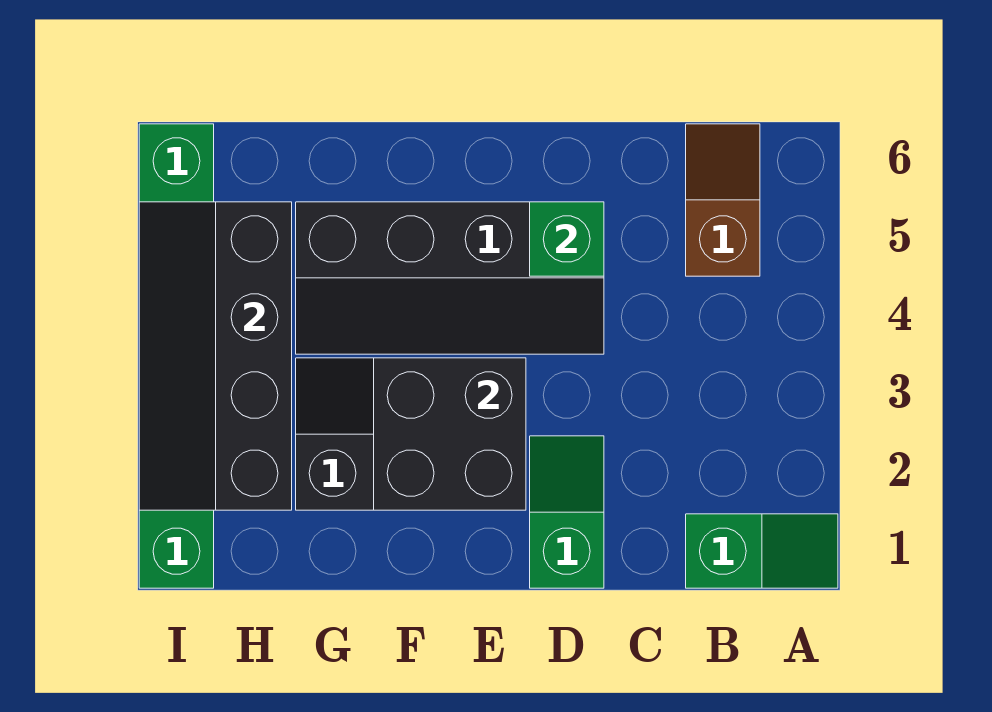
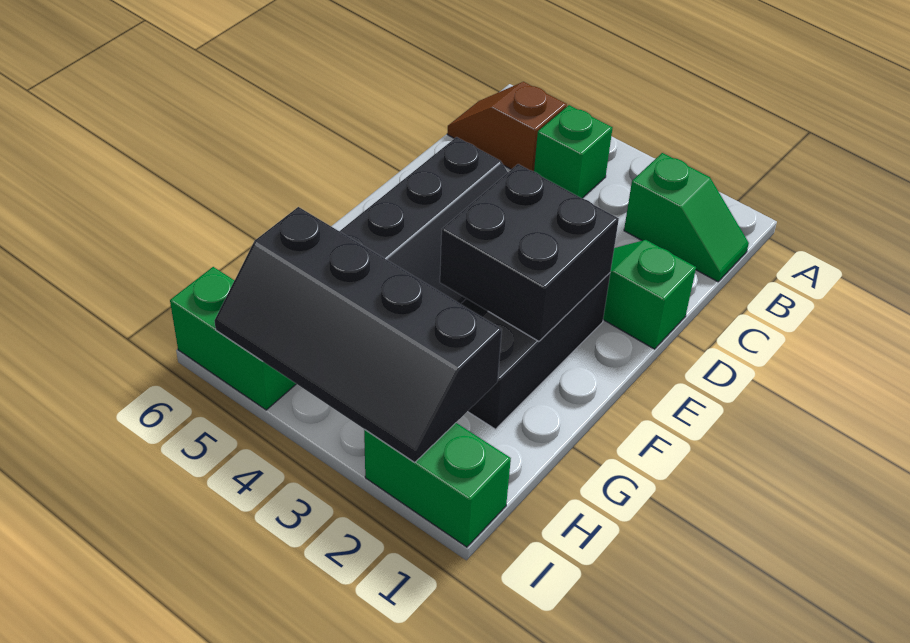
green slope A1:B1 level 1 top B -> green slope B1:B2 level 1 top 2
green brick D5 level 2 -> green brick B4 level 1

